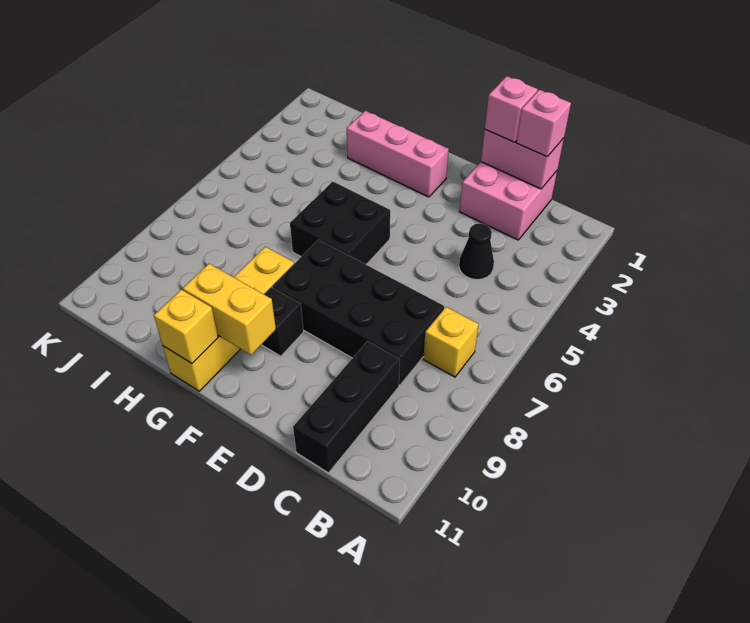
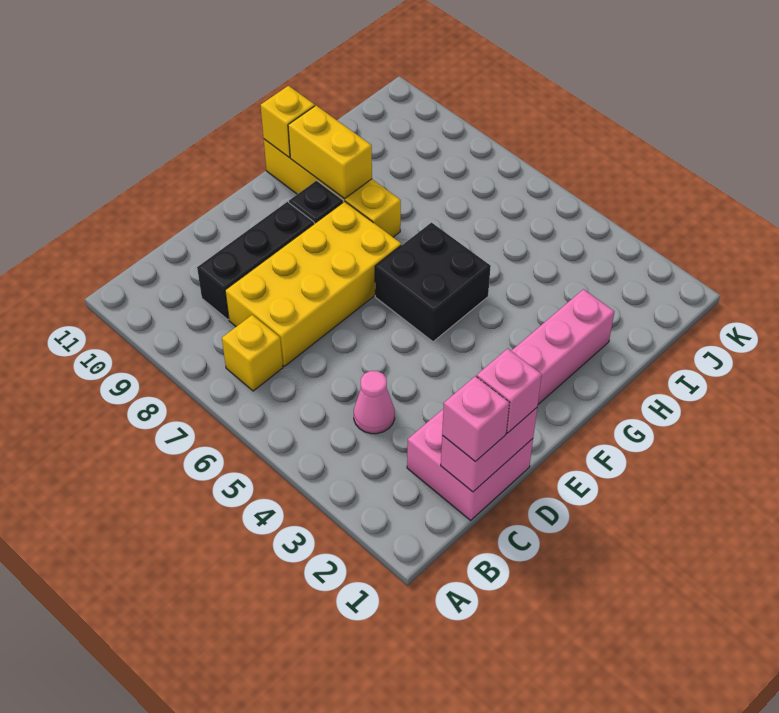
black cone C4 level 1 -> pink cone C4 level 1
black brick C7:F8 level 1 -> yellow brick C7:F8 level 1
black brick C9:C11 level 1 -> black brick C9:E9 level 1
yellow brick F10:G10 level 2 -> yellow brick G9:G10 level 2

